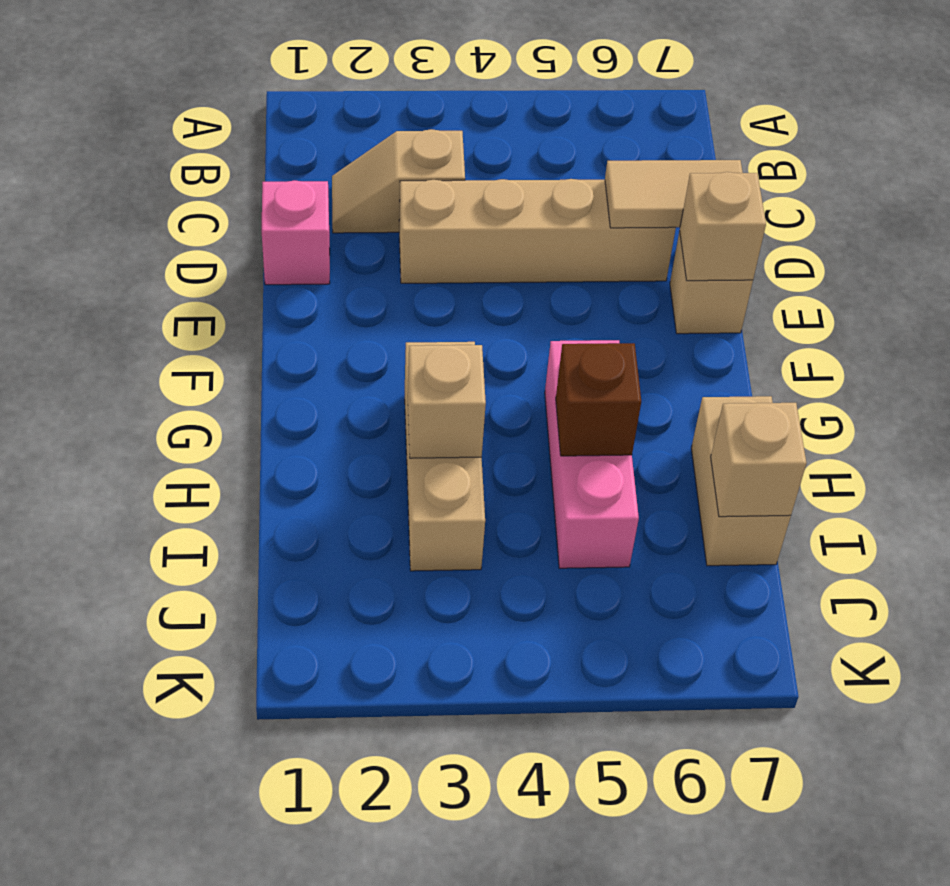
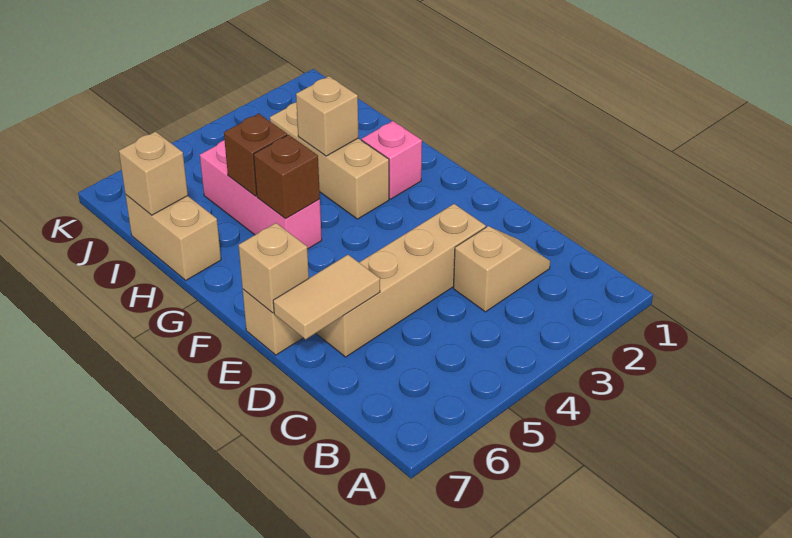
pink brick D1 level 1 -> pink brick G2 level 1
none -> brown brick G5 level 2

